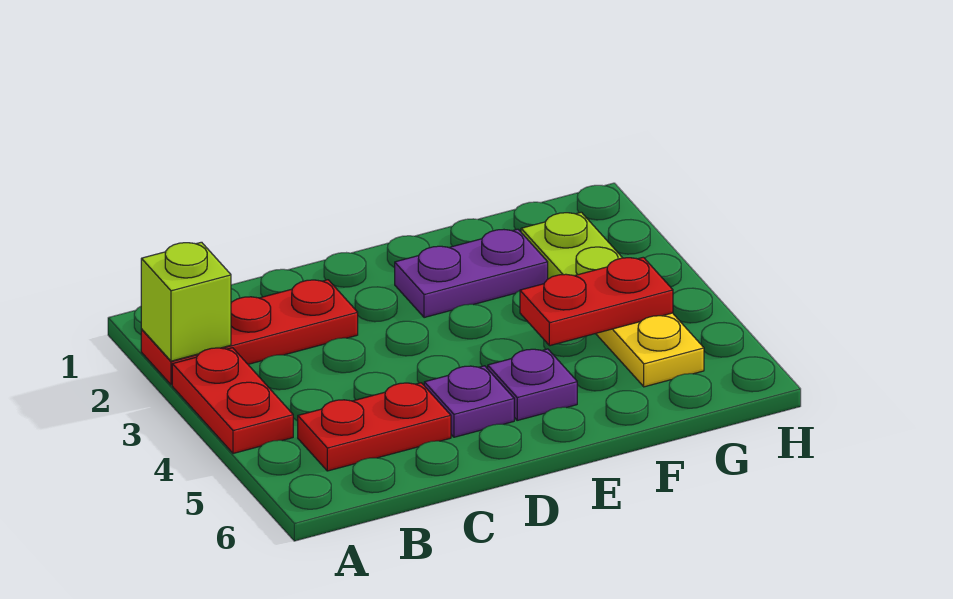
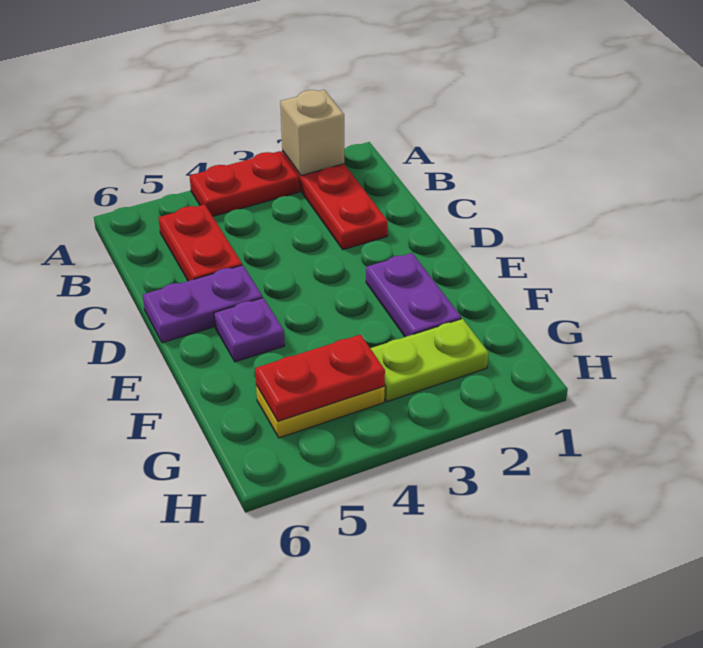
lime brick A2 level 2 -> tan brick A2 level 2
purple plate D5 level 1 -> purple plate D5:D6 level 1
red plate F4:G4 level 2 -> red plate G4:G5 level 2

